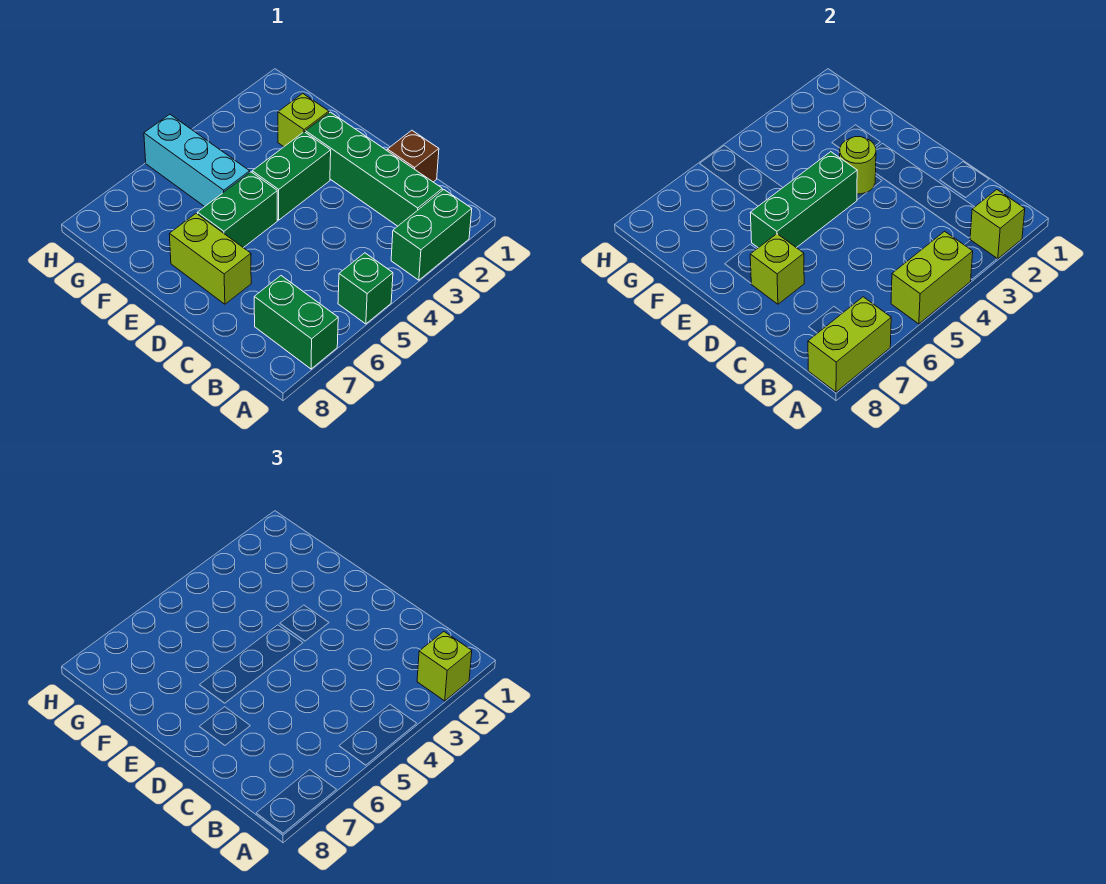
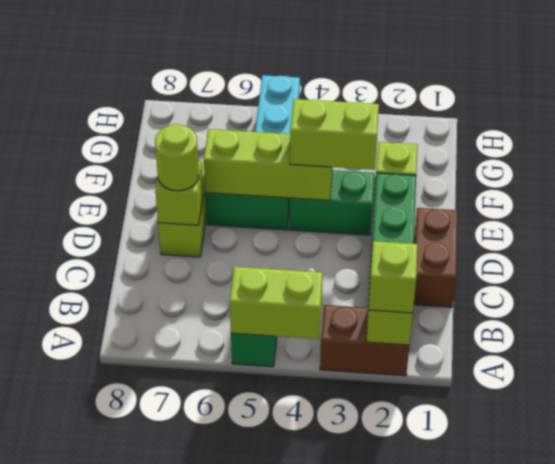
green brick A2:A3 level 1 -> brown brick A2:A3 level 1
green brick A7:B7 level 1 -> none
lime brick A7:A8 level 2 -> lime brick E3:E4 level 3
brown brick C1 level 1 -> brown brick C1:D1 level 1
lime round brick E3 level 2 -> lime round brick D7 level 3
green brick E4:E6 level 2 -> lime brick E4:E6 level 2

